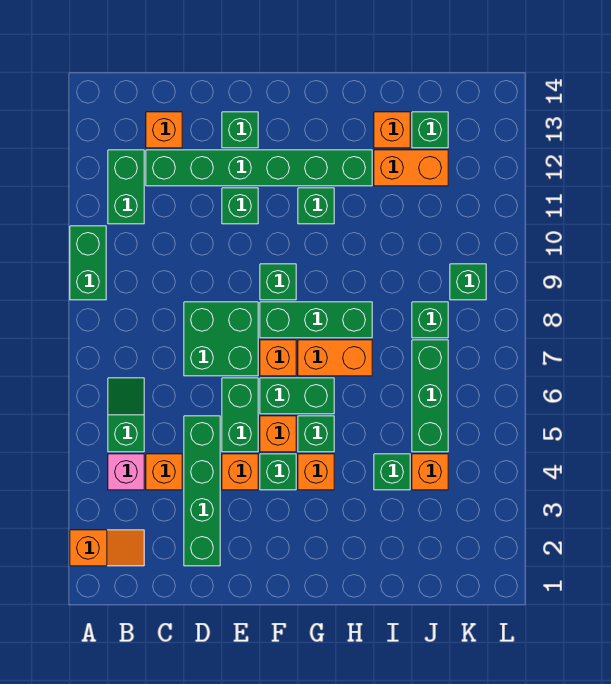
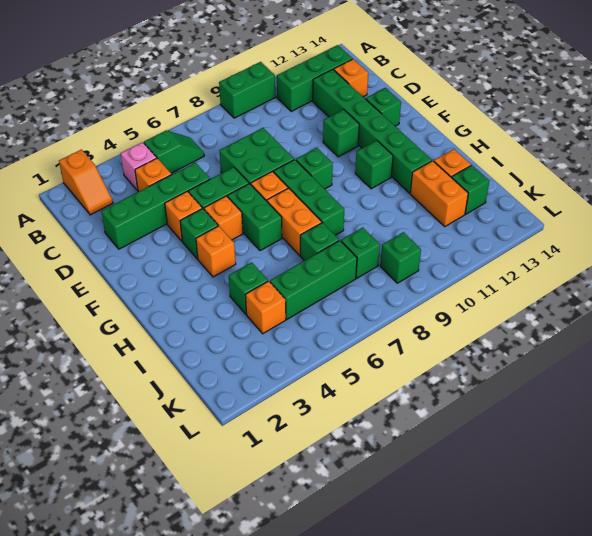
green brick B11:B12 level 1 -> green brick B11:B13 level 1
green brick G5 level 1 -> green brick I7 level 1

